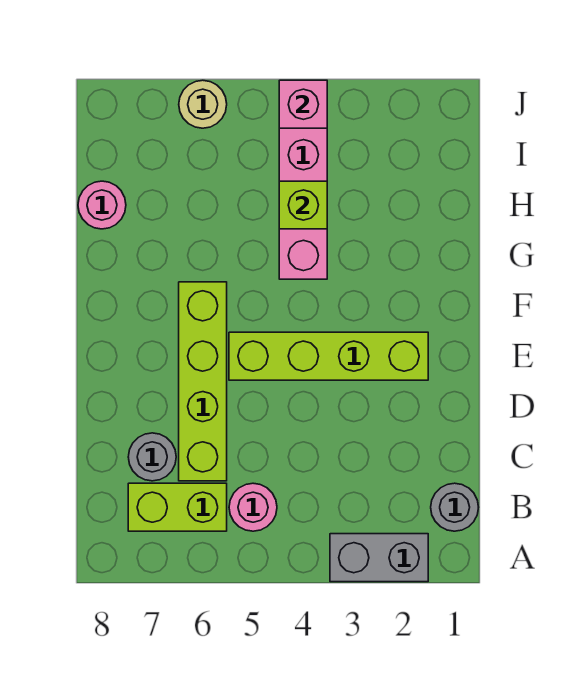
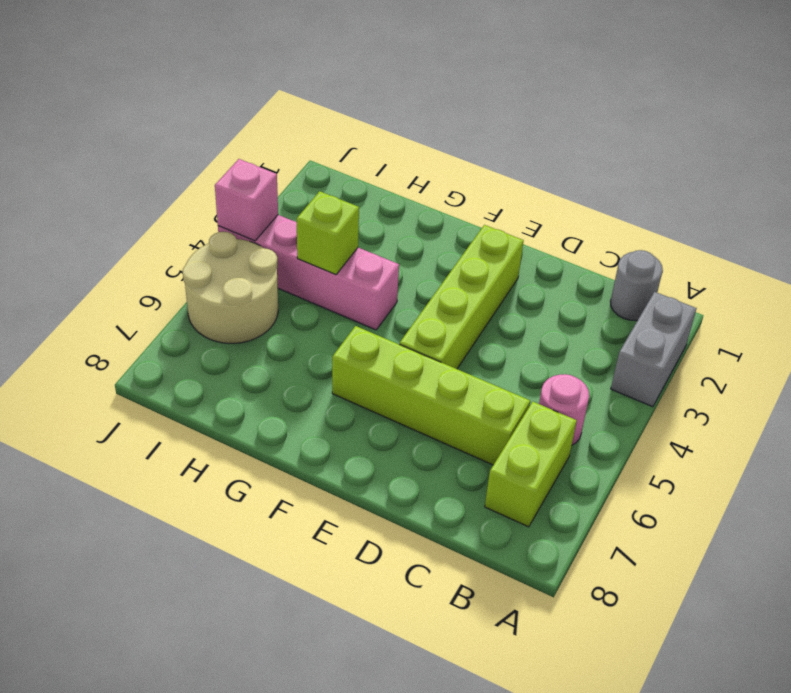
grey round brick C7 level 1 -> none
pink round brick H8 level 1 -> none
tan round brick J6 level 1 -> tan round brick I5:J6 level 1

